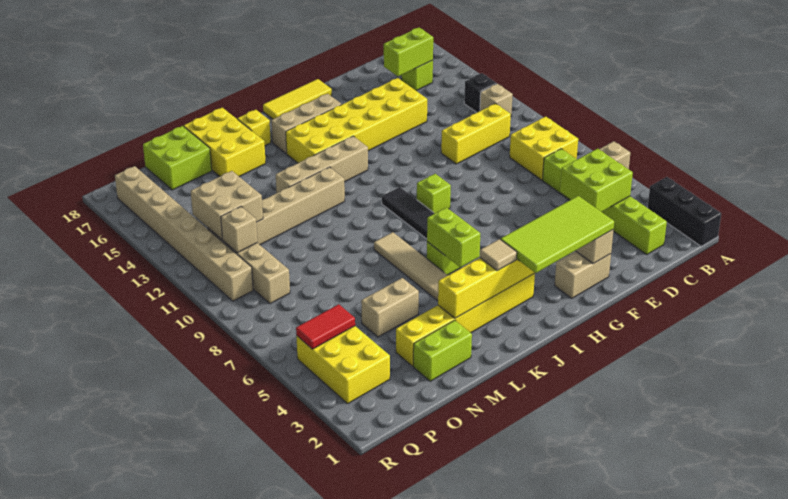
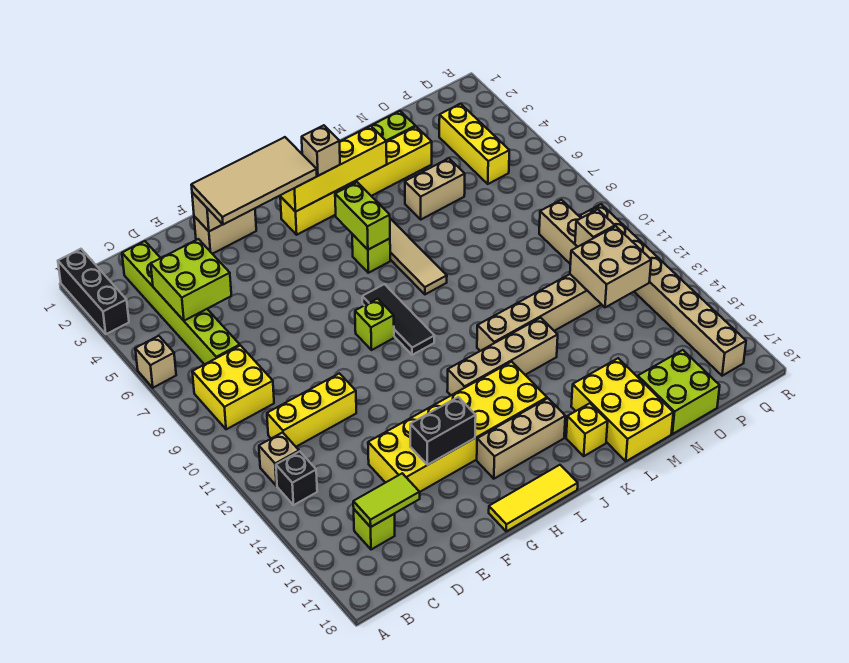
lime brick C16:D16 level 2 -> lime tile C16:D16 level 2
lime tile F2:I3 level 3 -> tan tile F2:I3 level 3
none -> black brick F15:G15 level 2
tan tile J3 level 3 -> tan brick J3 level 3
yellow brick P3:Q5 level 1 -> yellow brick P3:P5 level 1
red tile P5:Q5 level 2 -> none

